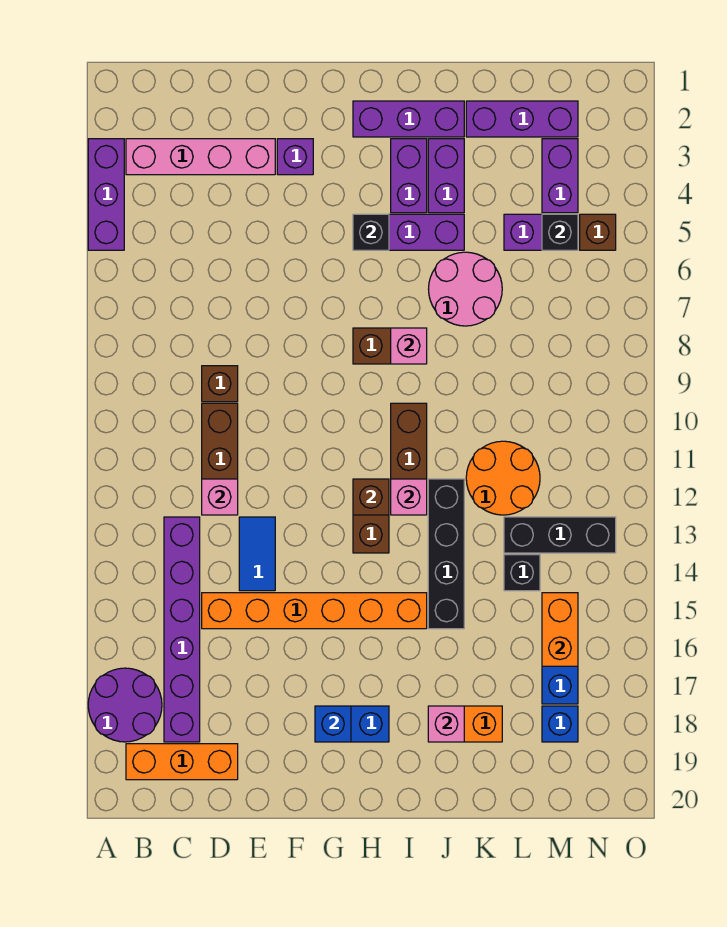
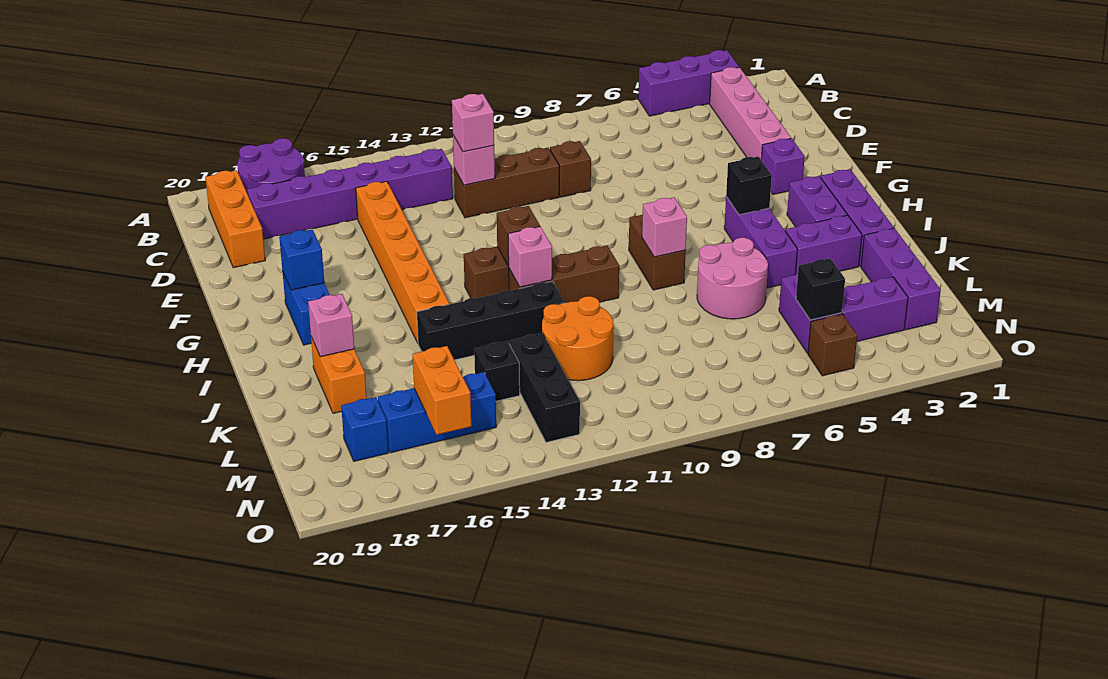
none -> pink brick D12 level 3
blue tile E13:E14 level 1 -> none
purple brick I3:I4 level 1 -> purple brick H3:I3 level 1
orange brick M15:M16 level 2 -> orange brick M16:N16 level 2

